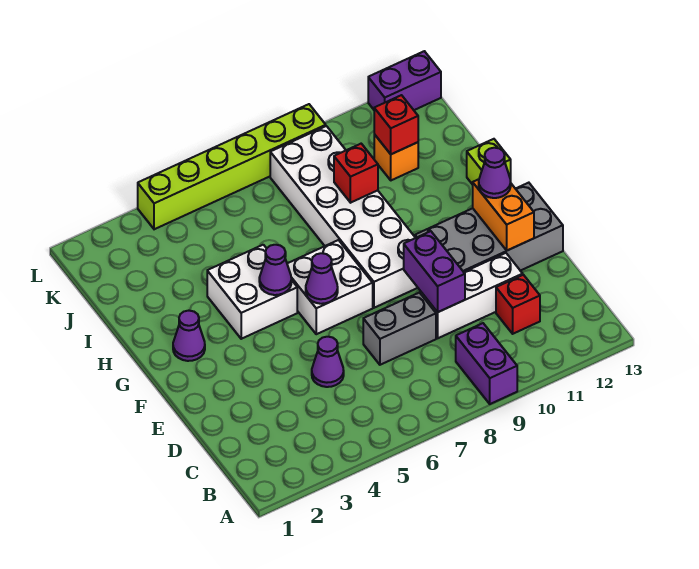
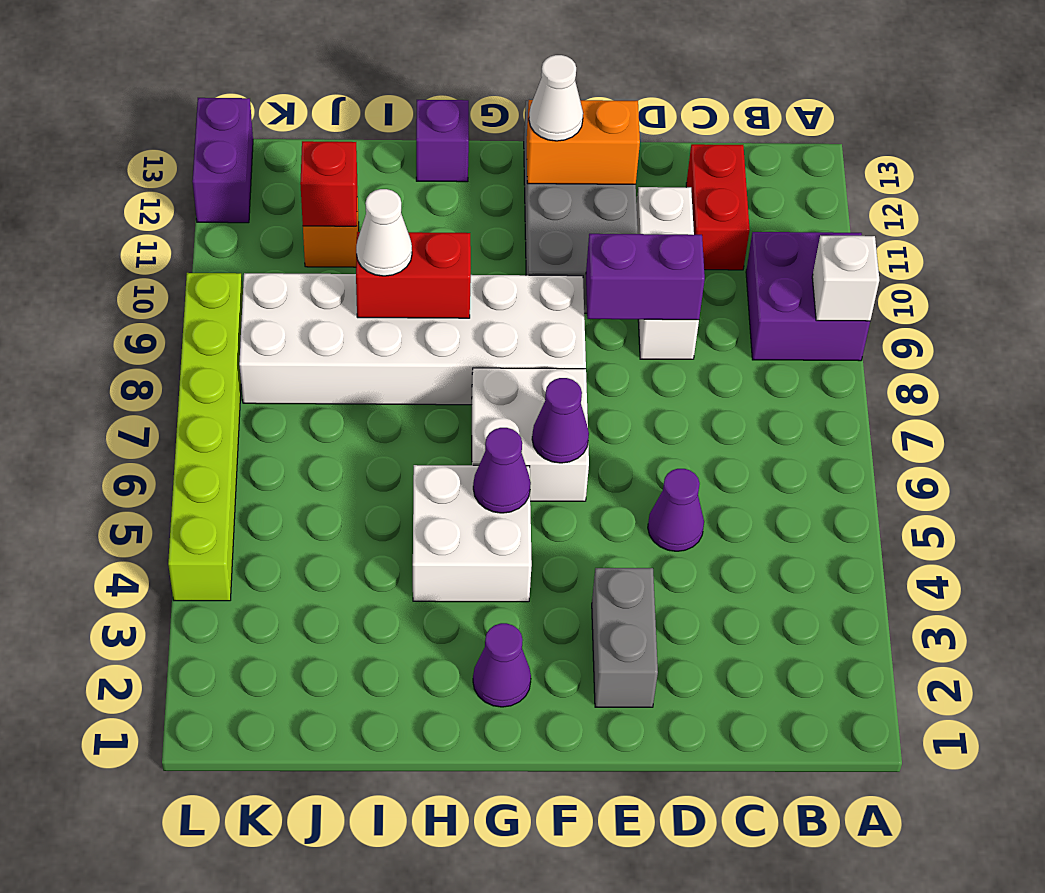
purple brick A9:B9 level 1 -> purple brick A9:B10 level 1
none -> white brick A9 level 2
red brick C11 level 1 -> red brick C11:C12 level 1
grey brick D7:D8 level 1 -> grey brick E2:E3 level 1
purple cone F12 level 3 -> white cone F12 level 3
lime brick H13 level 1 -> purple brick H13 level 1
red brick I9 level 2 -> red brick H9:I9 level 2
none -> white cone I9 level 3

